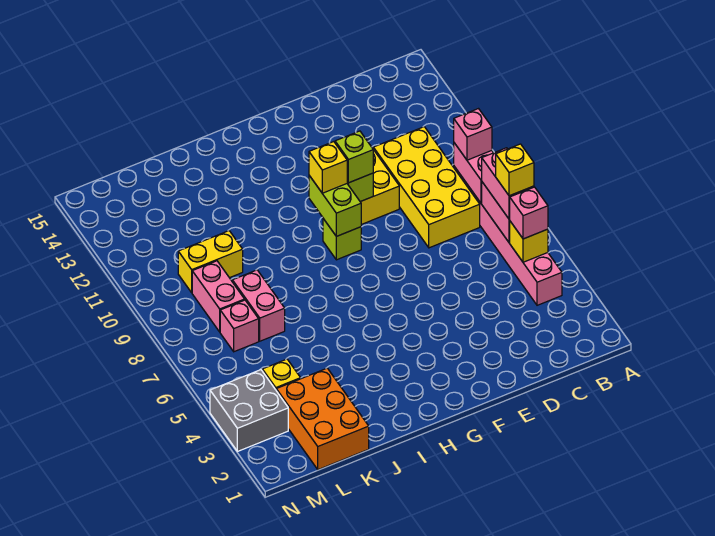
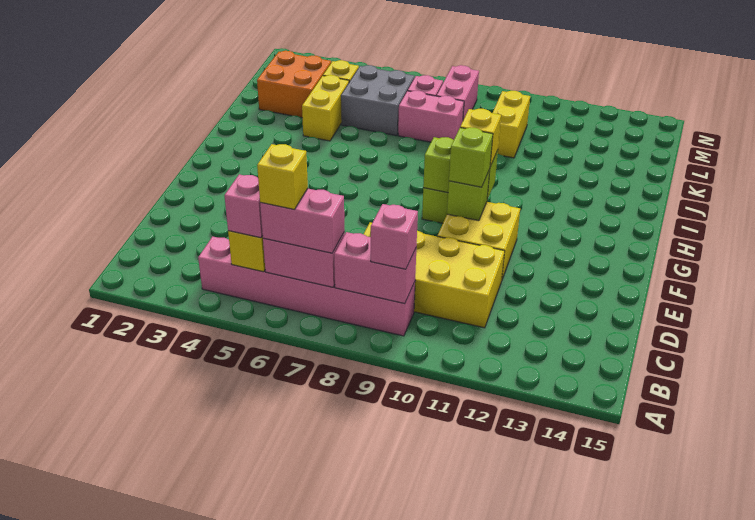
none -> yellow brick J4:K4 level 1
orange brick K1:L3 level 1 -> orange brick K2:L3 level 1
pink brick L8:L9 level 1 -> pink brick L8:M8 level 1
grey brick M3:N4 level 1 -> grey brick K5:L6 level 1

